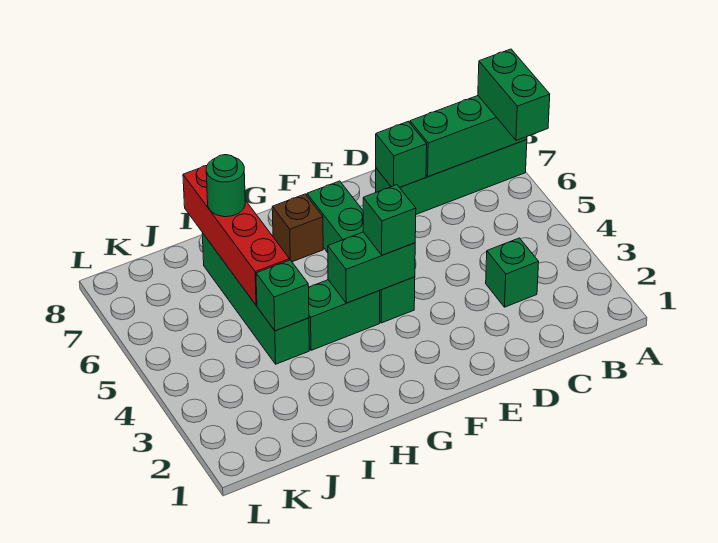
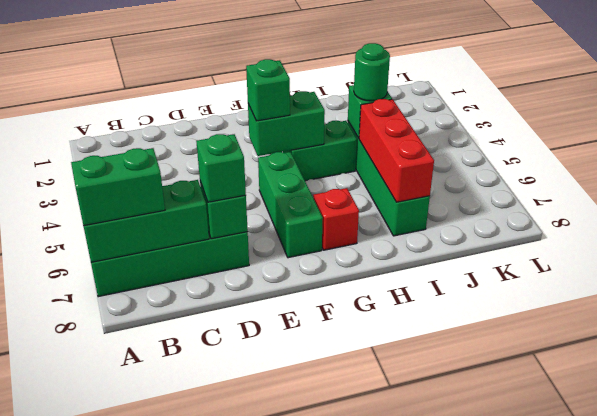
green brick A6:A7 level 3 -> green brick A7:B7 level 3
green brick C3 level 1 -> green brick D7 level 3
green brick F4:F7 level 1 -> green brick F5:F7 level 1
brown brick G7 level 1 -> red brick G7 level 1
red brick I5:I8 level 2 -> red brick I5:I7 level 2
green round brick I7 level 3 -> green round brick I4 level 3

